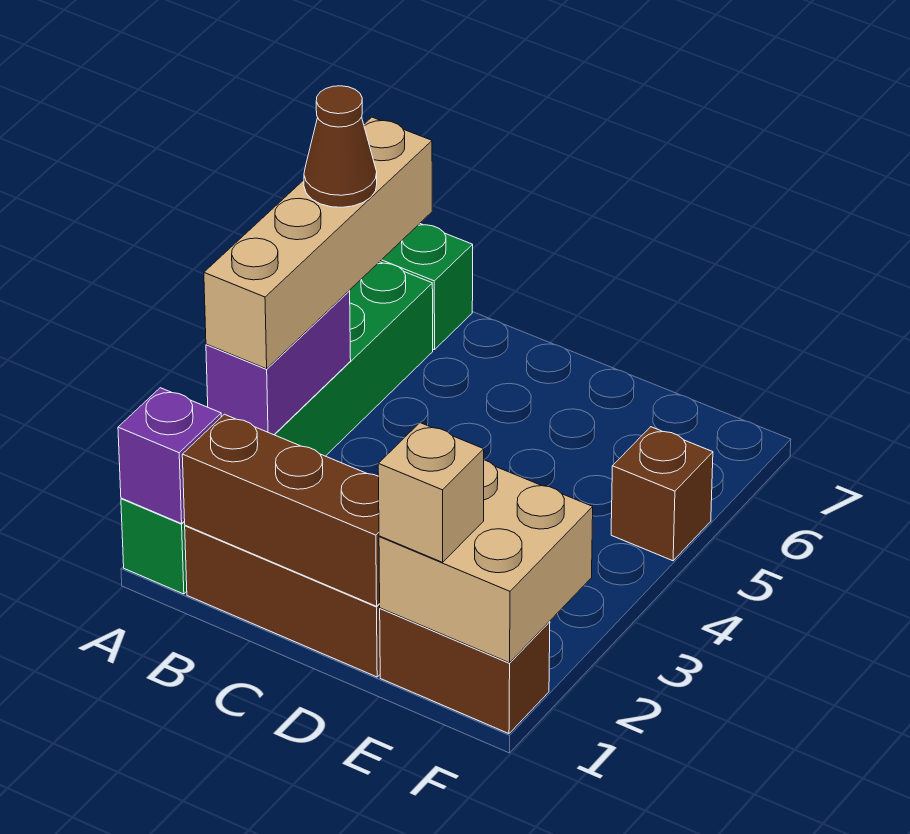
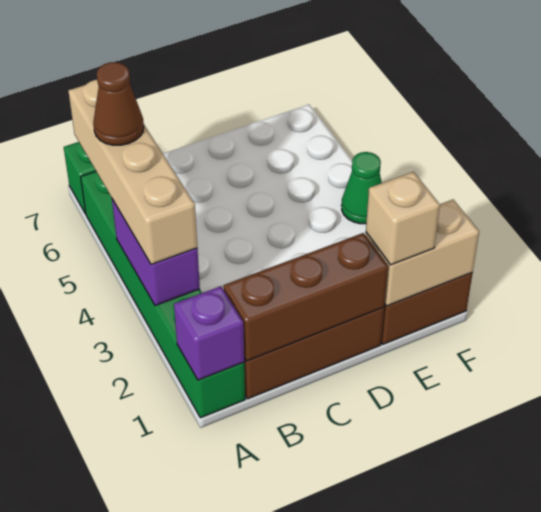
tan brick E1:F2 level 2 -> tan brick E1:F1 level 2
none -> green cone F4 level 1
brown brick F5 level 1 -> none

